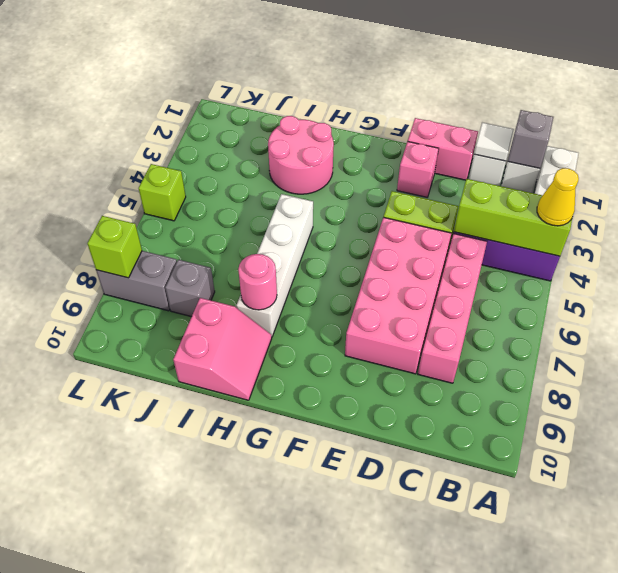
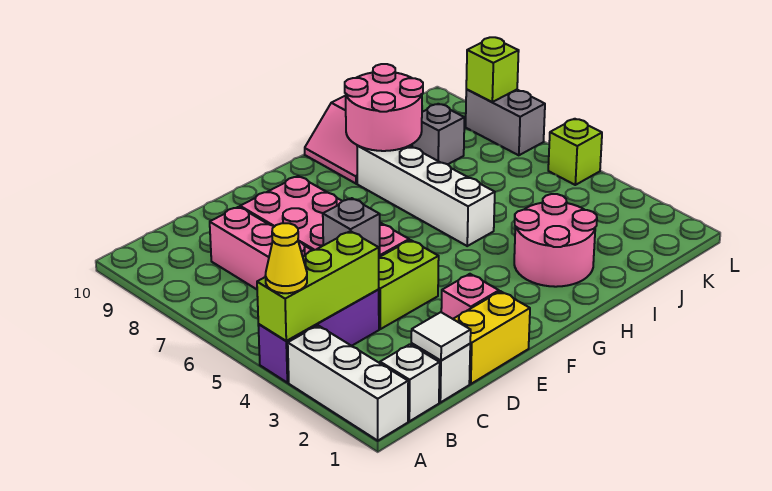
grey brick B1 level 2 -> grey brick D5 level 2
pink brick D1:E1 level 1 -> yellow brick D1:E1 level 1
pink round brick H8 level 2 -> pink round brick H8:I9 level 2
grey brick K8:L8 level 1 -> grey brick L7:L8 level 1

